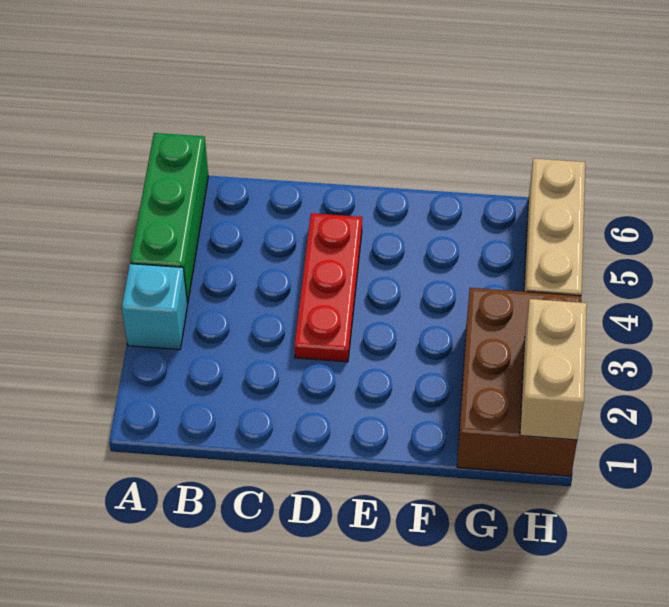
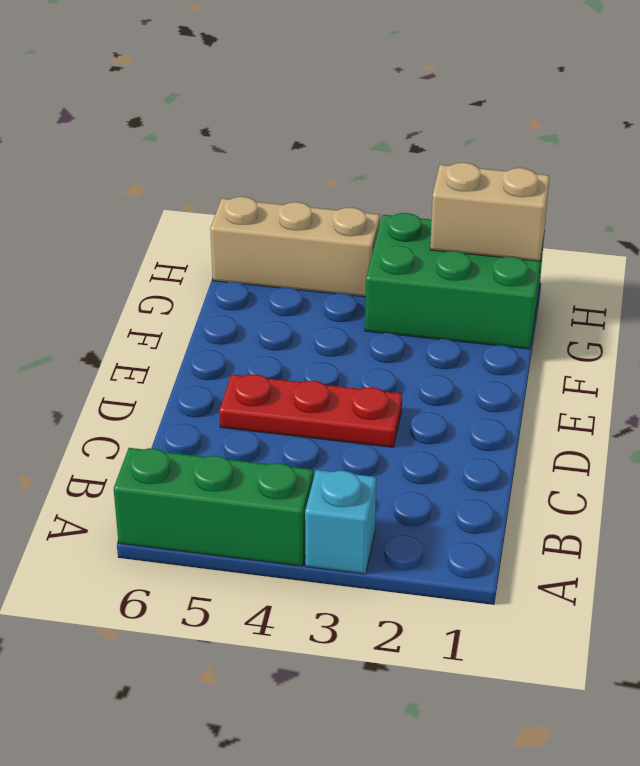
brown brick G1:H3 level 1 -> green brick G1:H3 level 1

